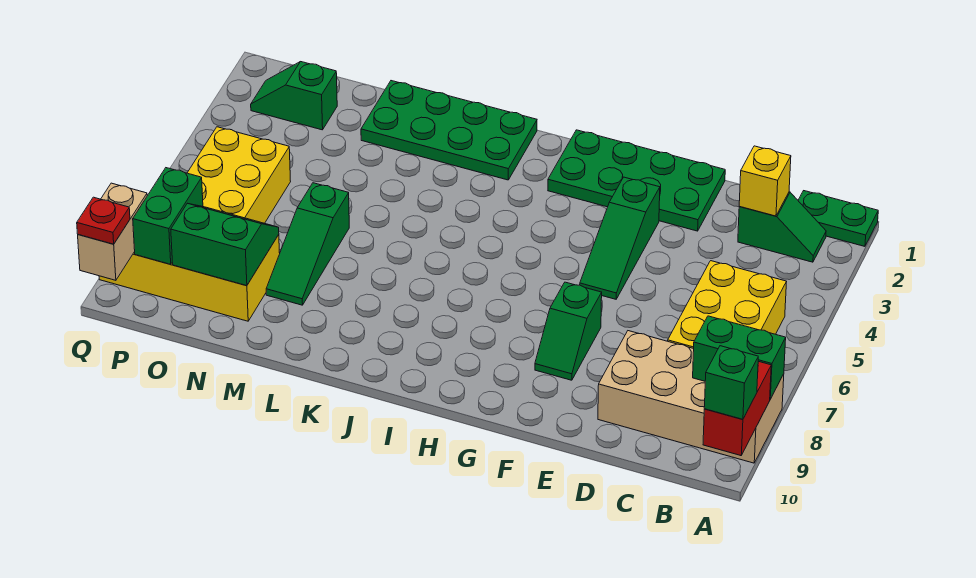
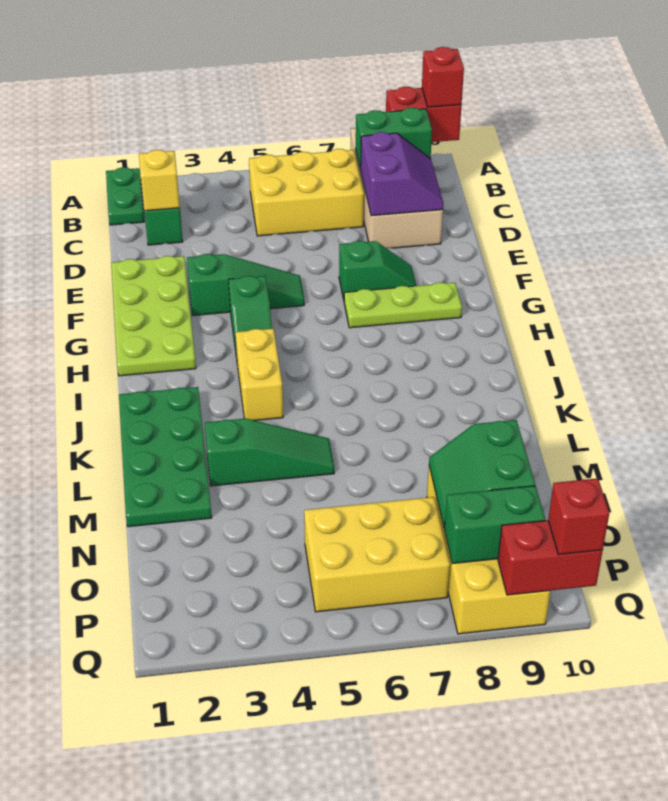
green brick A8:B8 level 2 -> green brick B8:B9 level 2
green brick A10 level 3 -> red brick A10 level 3
none -> purple slope C8:D9 level 2 top 8
green plate E1:H2 level 1 -> lime plate E1:H2 level 1
none -> lime plate G7:G9 level 1
none -> yellow brick I4:J4 level 1
green slope M6:M8 level 1 top 6 -> green slope L3:L5 level 1 top 3
green slope O2:P2 level 1 top O -> green slope G4:H4 level 1 top G
tan brick Q9:Q10 level 2 -> red brick Q9:Q10 level 2
red plate Q10 level 3 -> red brick Q10 level 3

